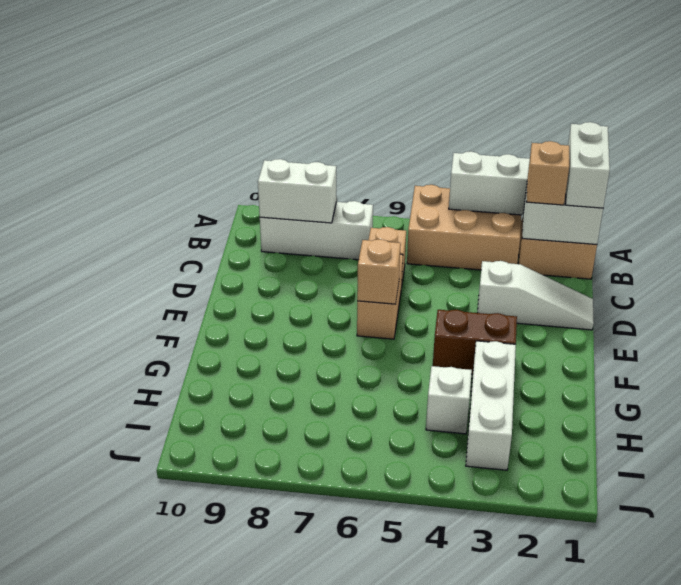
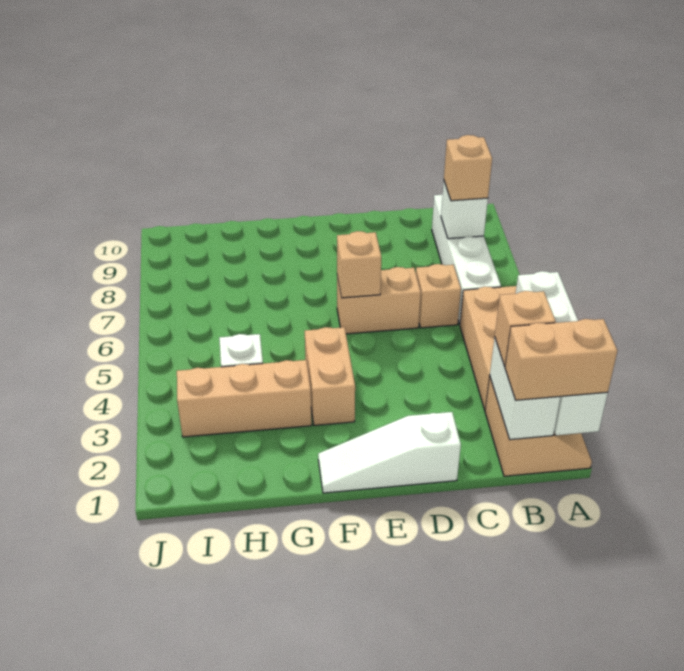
white brick A1:B1 level 3 -> tan brick A1:B1 level 3
white brick B7:B9 level 1 -> white brick B6:B9 level 1
white brick B8:B9 level 2 -> white brick B8 level 2
none -> tan brick B8 level 3
white slope D1:D3 level 1 top 3 -> white slope D1:F1 level 1 top D
brown brick F3:F4 level 1 -> tan brick F3:F4 level 1
white brick G3:I3 level 1 -> tan brick G3:I3 level 1

